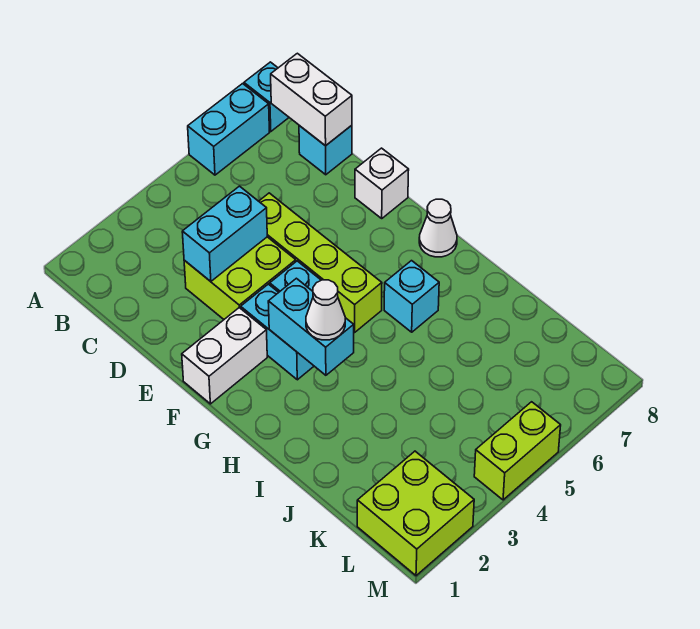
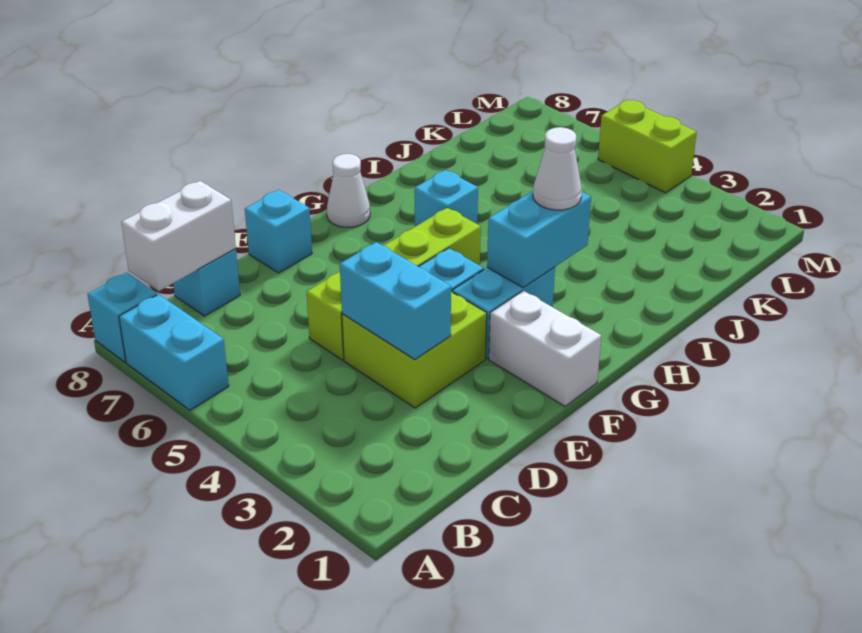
white brick E8 level 1 -> cyan brick E8 level 1
lime brick L1:M2 level 1 -> none

